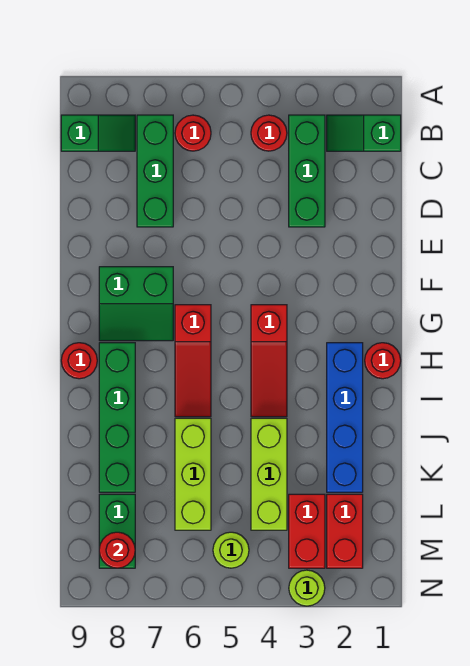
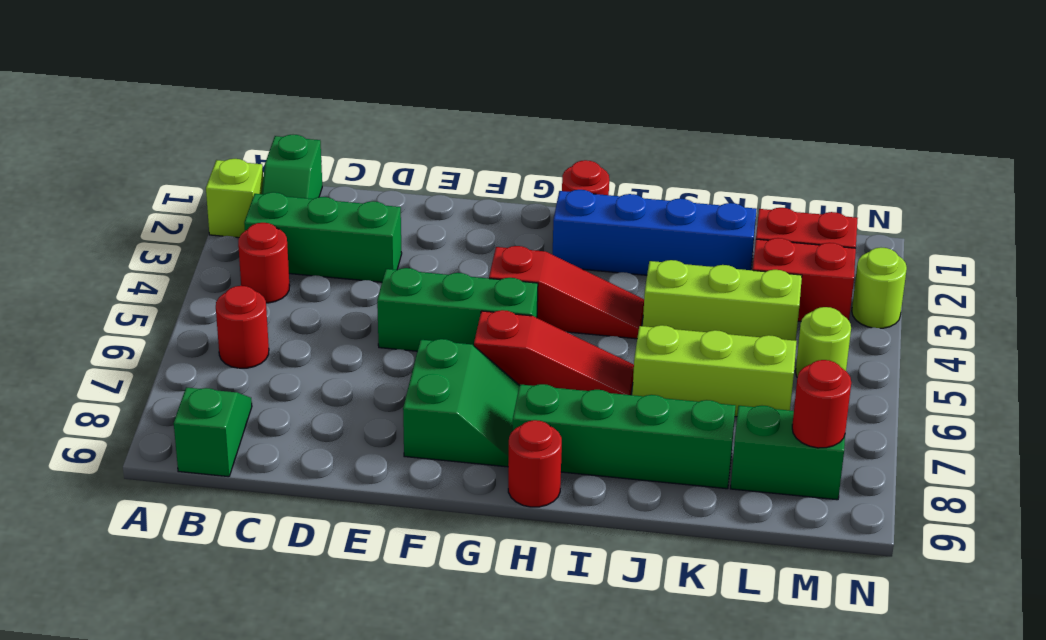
none -> lime brick A2 level 1
green brick B7:D7 level 1 -> green brick E5:G5 level 1

